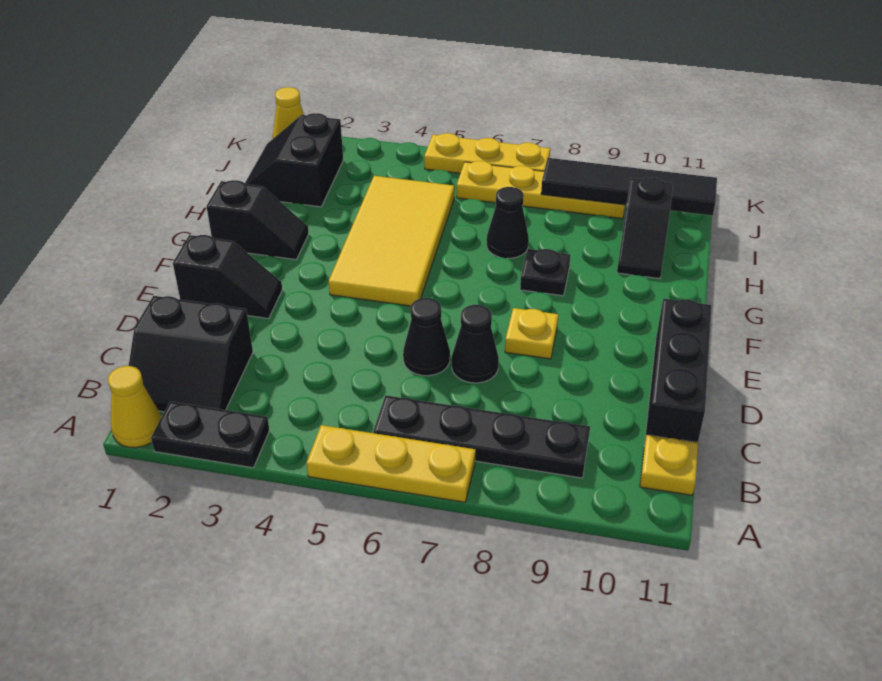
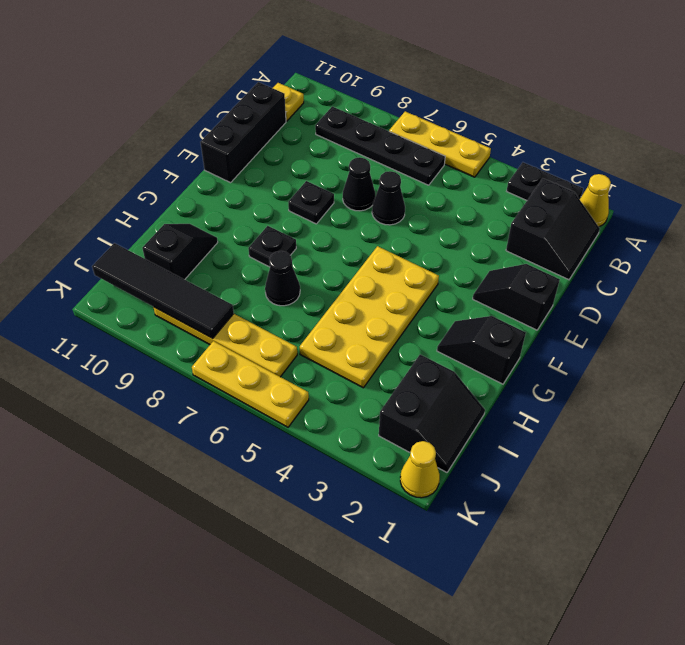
black slope B1:C2 level 1 top C -> black slope B1:C2 level 1 top 2
yellow plate E8 level 1 -> black plate E8 level 1
yellow tile F4:I5 level 1 -> yellow plate F4:I5 level 1

